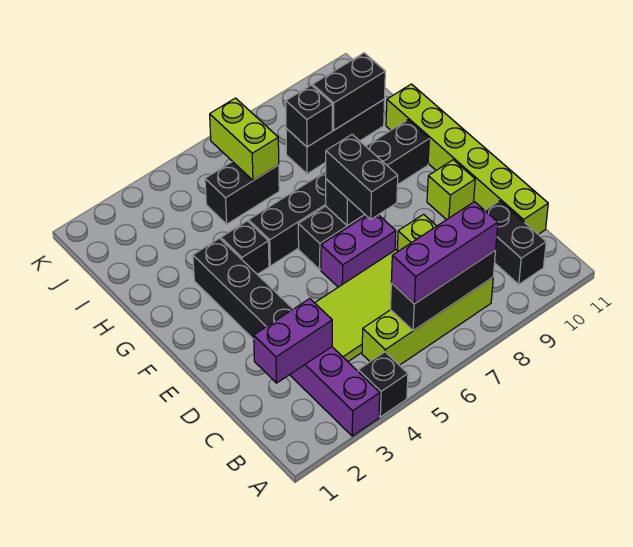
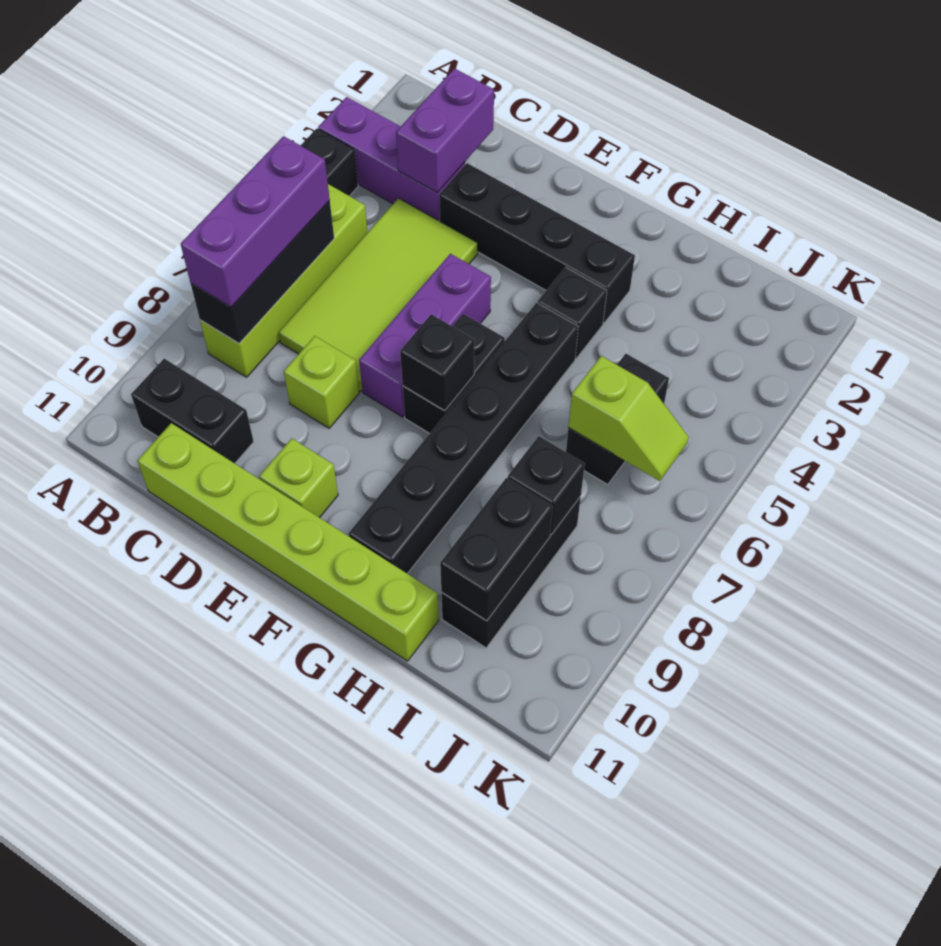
purple brick E6:E7 level 1 -> purple brick E5:E7 level 1
black brick E7:F7 level 3 -> none
lime brick I6:J6 level 2 -> lime slope I6:J6 level 2 top I

